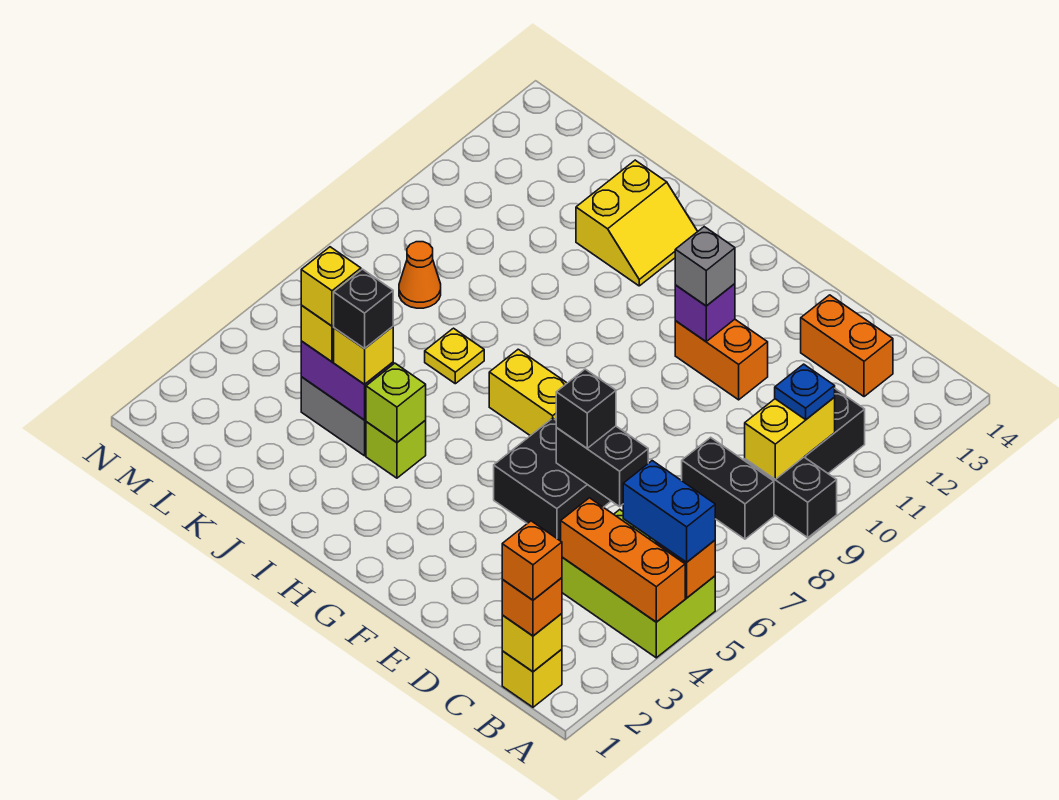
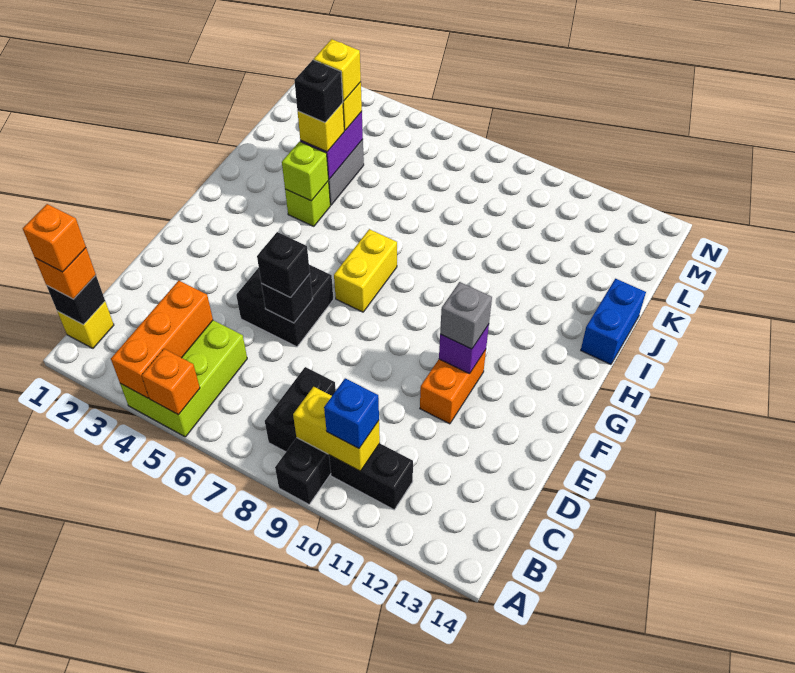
blue brick A5:B5 level 3 -> blue brick I14:J14 level 1
yellow brick B1 level 2 -> black brick B1 level 2
blue plate B10 level 3 -> blue brick B10 level 3
orange brick C13:D13 level 1 -> none
black brick D6:E6 level 2 -> black brick E6 level 2
yellow slope I12:J13 level 1 top J -> none
yellow plate J7 level 1 -> none
orange cone L8 level 1 -> none

